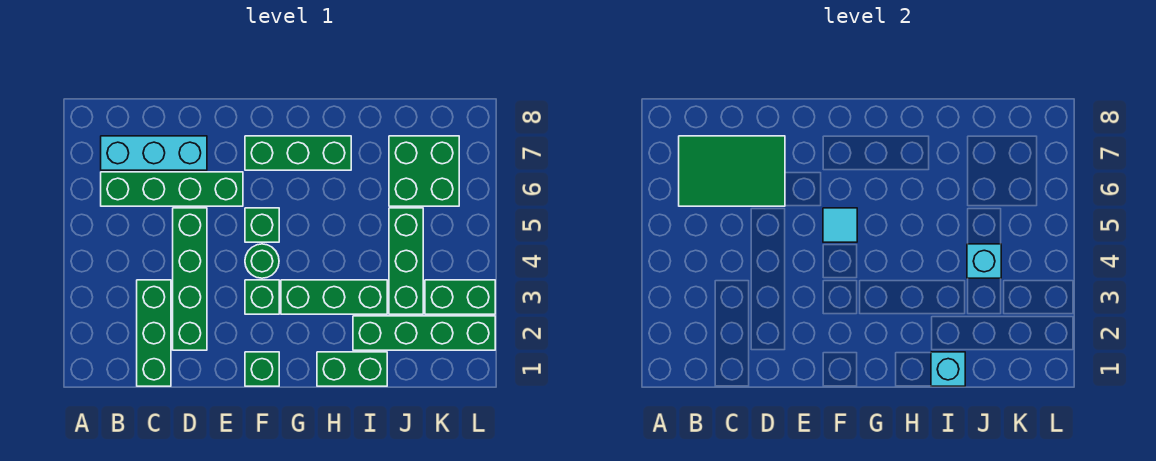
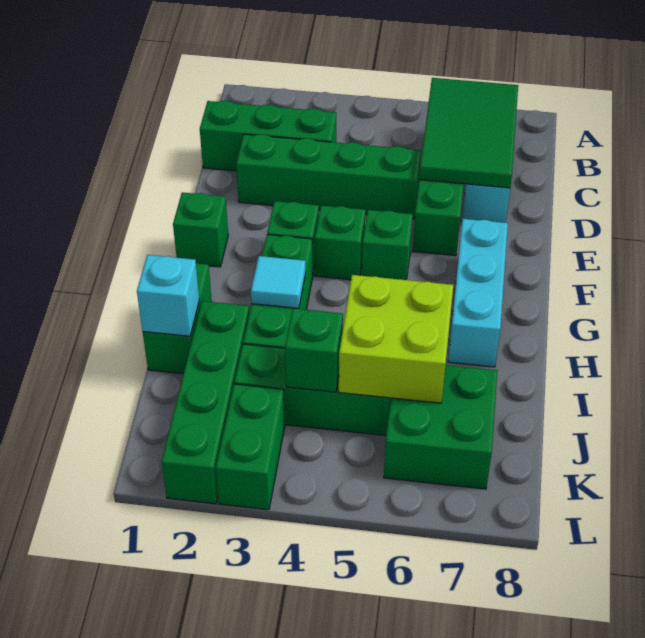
green round brick F4 level 1 -> green brick F4 level 1
cyan tile F5 level 2 -> cyan tile H3 level 2
green brick F7:H7 level 1 -> cyan brick F7:H7 level 1
none -> lime brick I5:J6 level 2
cyan brick J4 level 2 -> green brick J4 level 2

